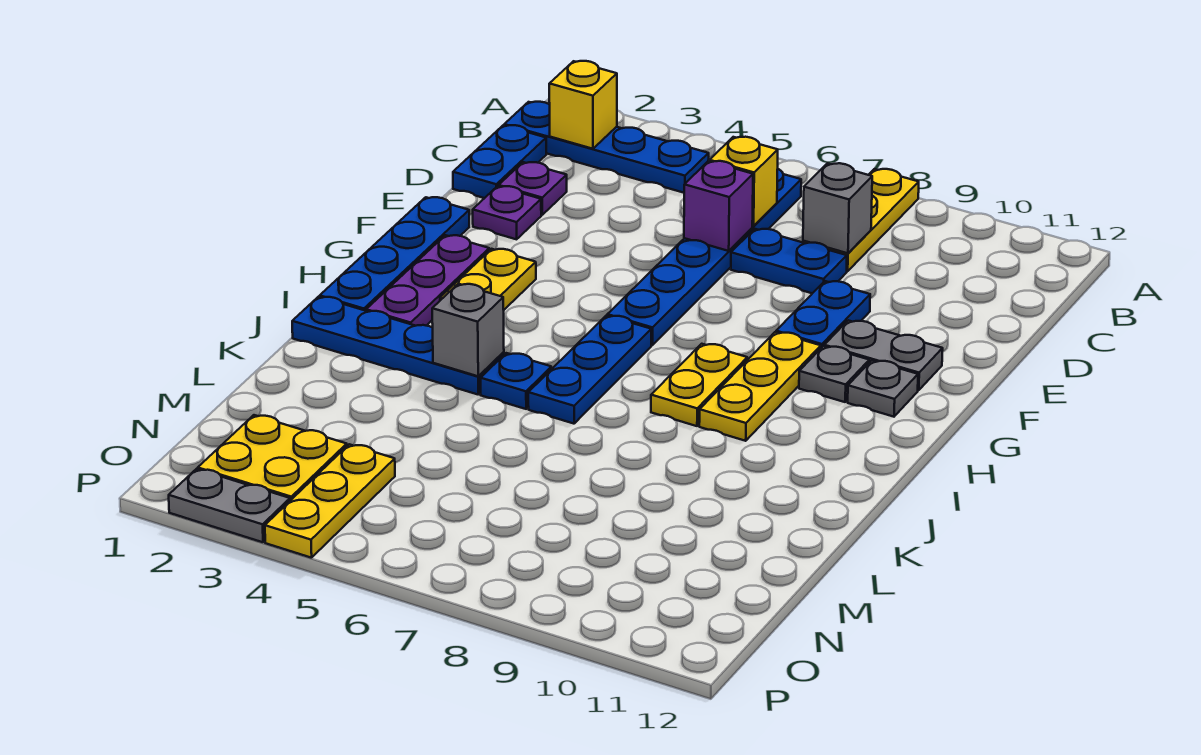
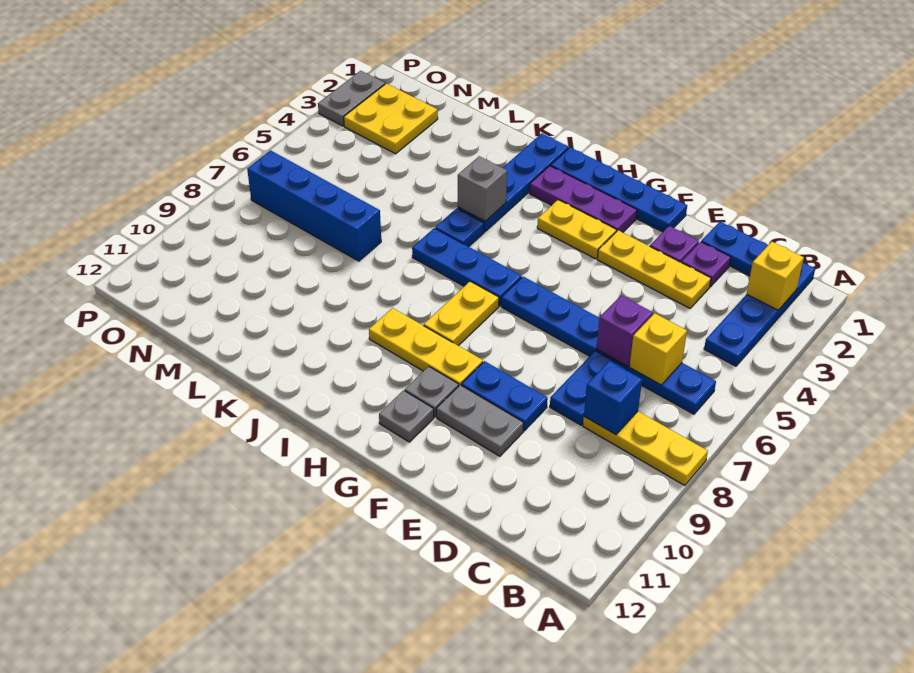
grey brick C8 level 2 -> blue brick C8 level 2
grey plate F10:F11 level 1 -> grey plate E10:F10 level 1
yellow plate H8:I8 level 1 -> yellow plate H7:H8 level 1
none -> blue brick L7:O7 level 1
yellow plate N4:P4 level 1 -> yellow plate D3:F3 level 1

